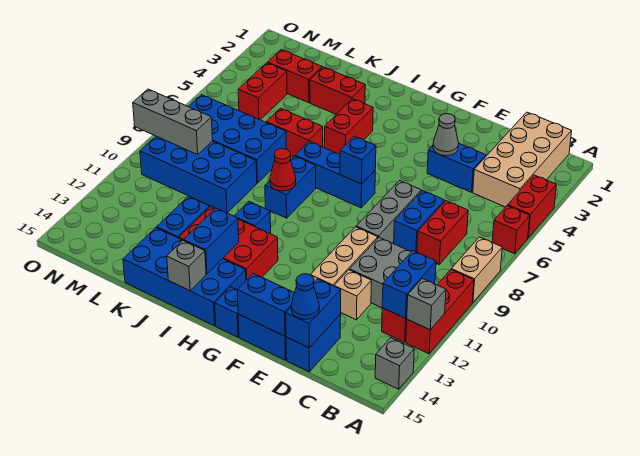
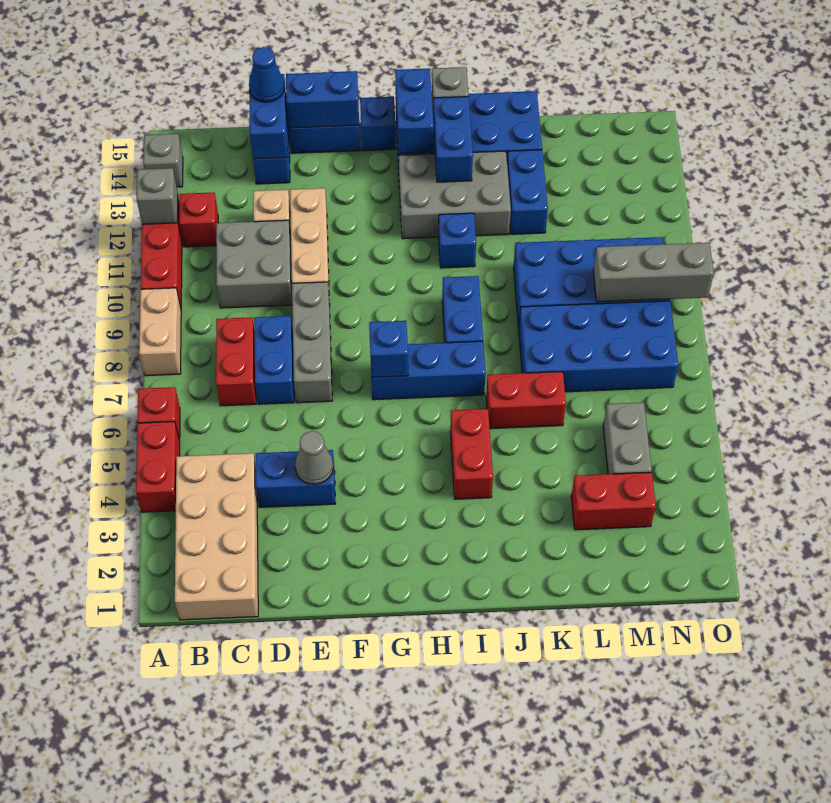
blue brick B11:B12 level 2 -> blue brick H14:H15 level 2
red brick H12:J13 level 1 -> grey brick H12:J13 level 1
red cone I9 level 2 -> none
red brick J3:K3 level 1 -> none
red brick M4:M5 level 1 -> grey brick M4:M5 level 1

